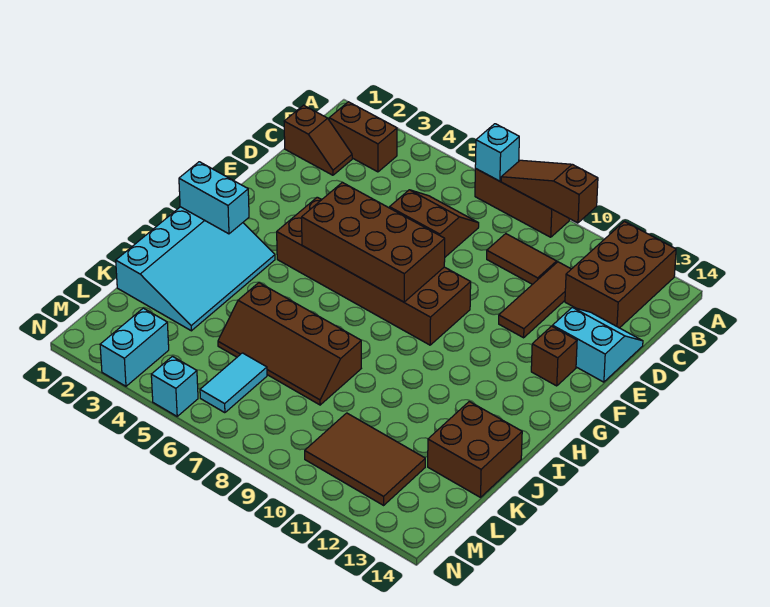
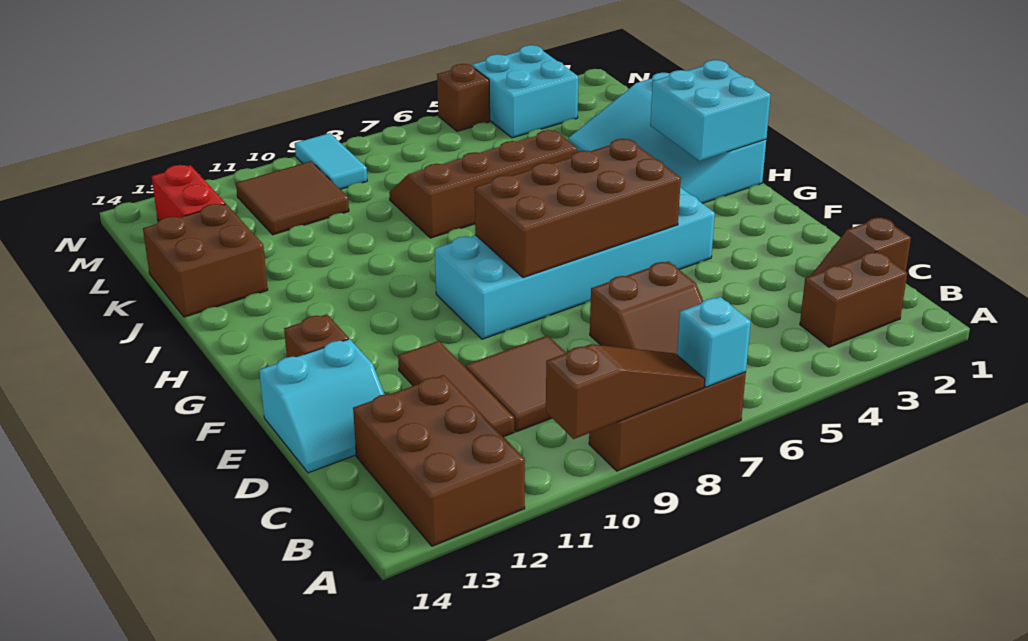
brown tile C9:C10 level 1 -> brown tile C9:D10 level 1
brown brick F4:G9 level 1 -> cyan brick F4:G9 level 1
cyan brick H1:H2 level 2 -> cyan brick H1:I2 level 2
cyan tile L6:M6 level 1 -> cyan tile M9:N9 level 1
brown tile L10:M12 level 1 -> brown tile L10:M11 level 1
none -> red brick L13:M13 level 1
cyan brick M3:N3 level 1 -> cyan brick M3:N4 level 1
cyan brick N5 level 1 -> brown brick N5 level 1

